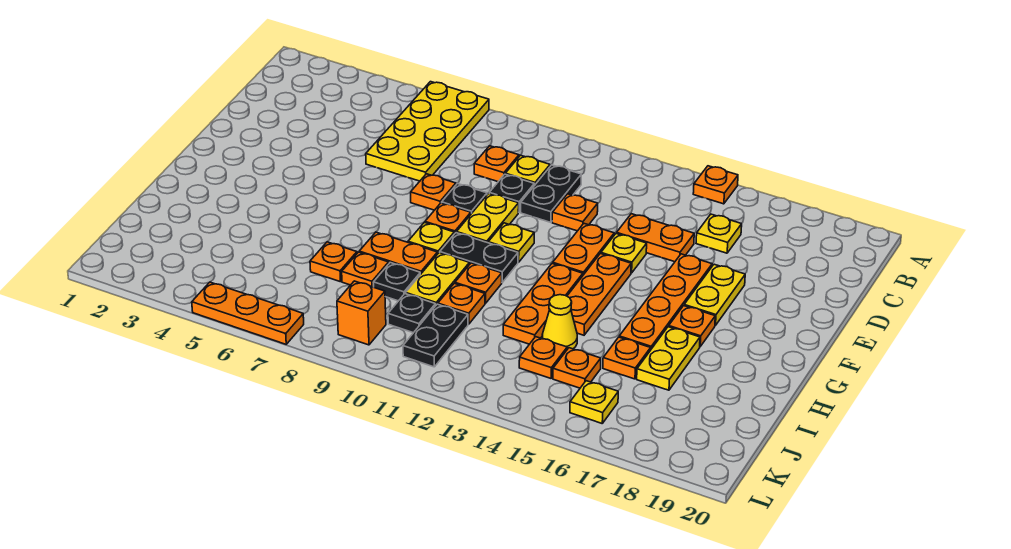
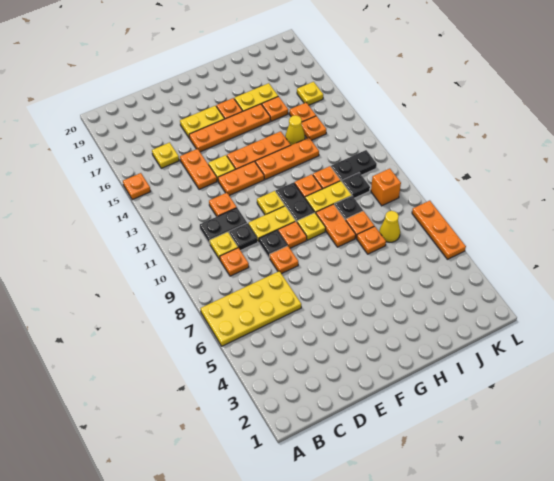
none -> yellow cone J7 level 1

